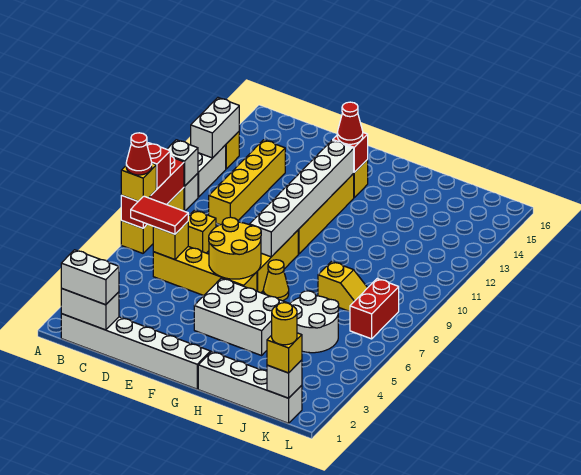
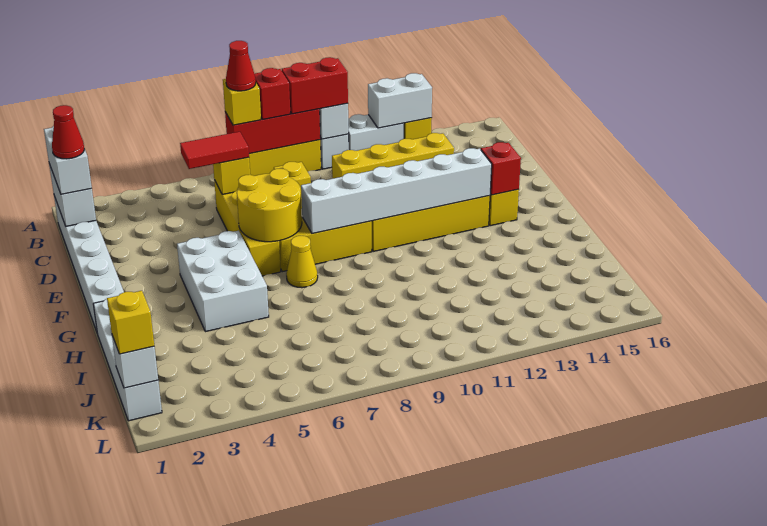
red tile B6:C6 level 3 -> red tile C5:C6 level 3
red cone F14 level 3 -> red cone C1 level 4
white round brick I5:J6 level 1 -> none
yellow slope I8:J8 level 1 top I -> none
yellow round brick K1 level 4 -> none
red brick K7:K8 level 1 -> red brick A9:A10 level 3

